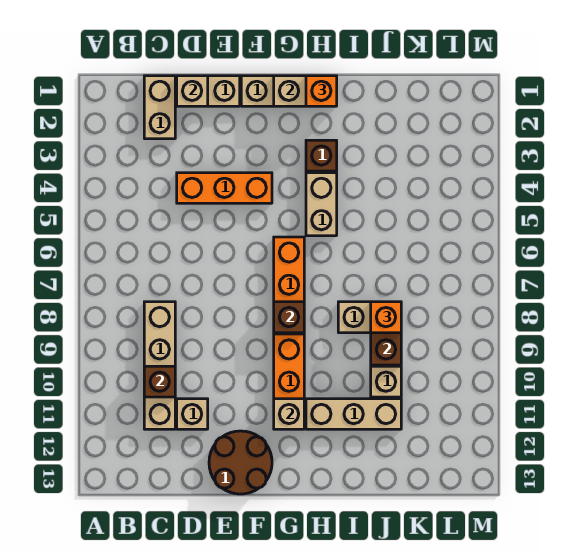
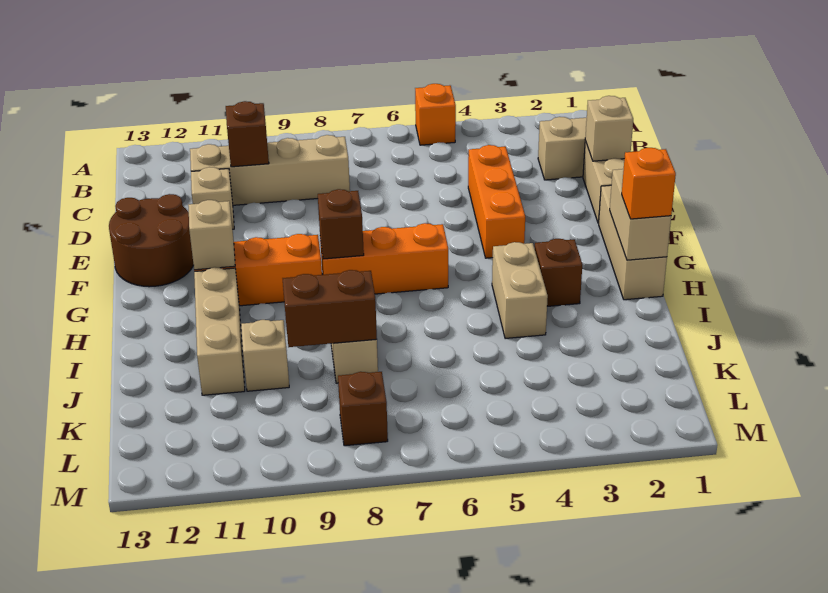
tan brick H4:H5 level 1 -> tan brick H4:I4 level 1
orange brick J8 level 3 -> orange brick A5 level 1
none -> brown brick L8 level 1

